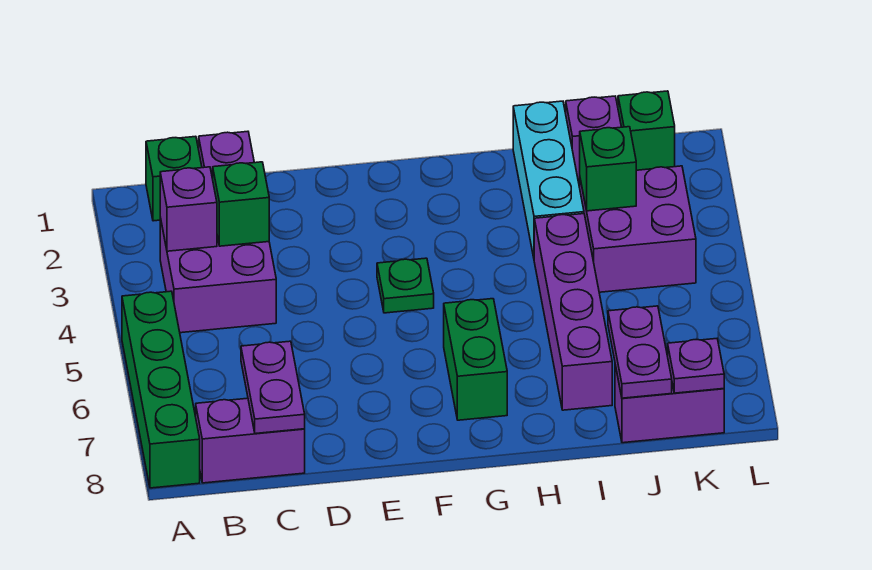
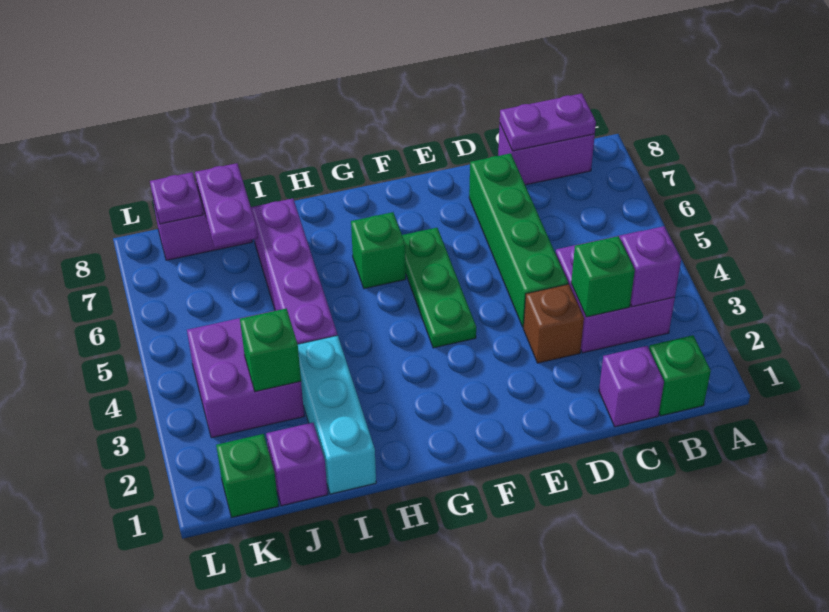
green brick A5:A8 level 1 -> green brick D4:D7 level 1
purple plate C7:C8 level 2 -> purple plate B8:C8 level 2
none -> brown brick D3 level 1
green plate F4 level 1 -> green plate F4:F6 level 1
green brick G6:G7 level 1 -> green brick G6 level 1

